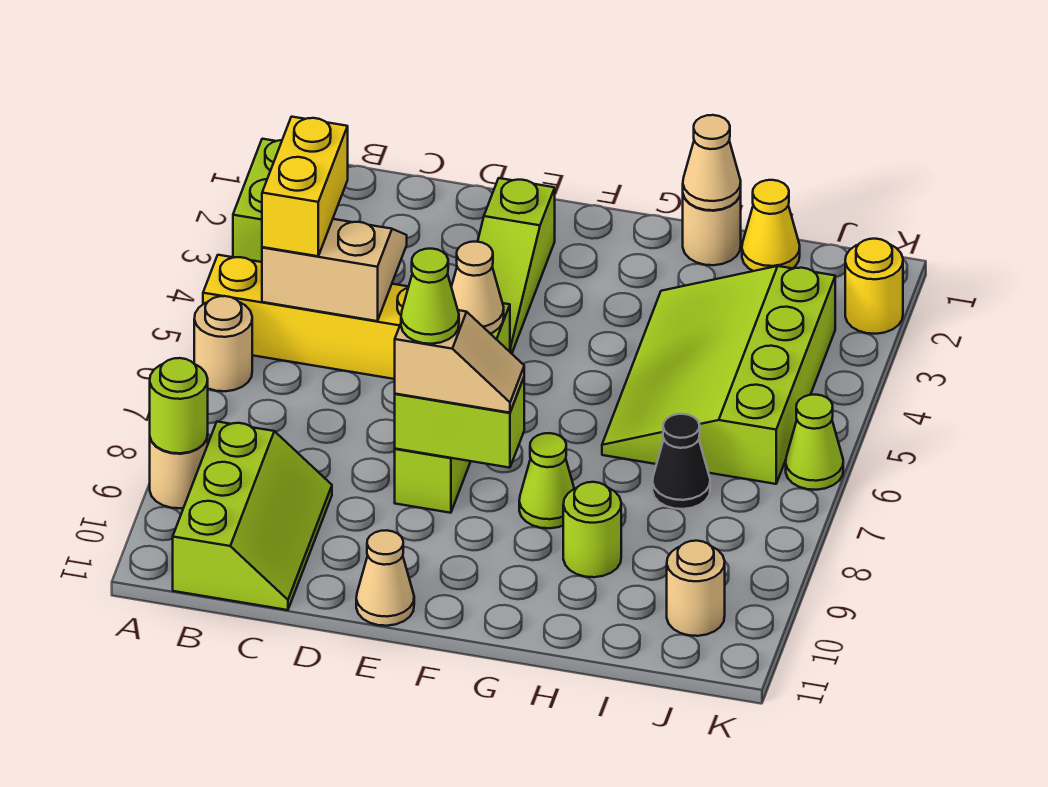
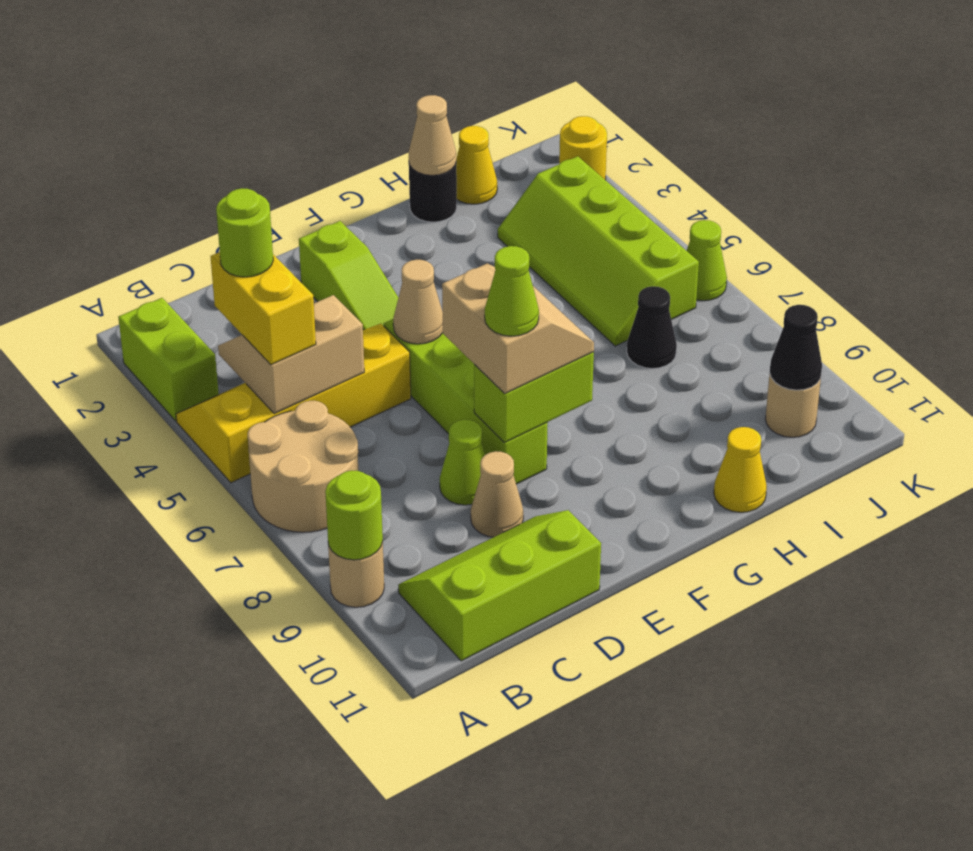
tan round brick A6 level 1 -> tan round brick A6:B7 level 1
lime slope B9:C11 level 1 top B -> lime slope B10:D11 level 1 top 11
tan slope E8:F8 level 3 top E -> tan slope E7:F8 level 3 top E
tan cone E11 level 1 -> tan cone D9 level 1
lime cone G8 level 1 -> lime cone D8 level 1
tan round brick H1 level 1 -> black round brick H1 level 1
lime slope H3:J6 level 1 top J -> lime slope I3:J6 level 1 top J
lime round brick H9 level 1 -> lime round brick B4 level 4
none -> yellow cone H11 level 1
none -> black cone J10 level 2

